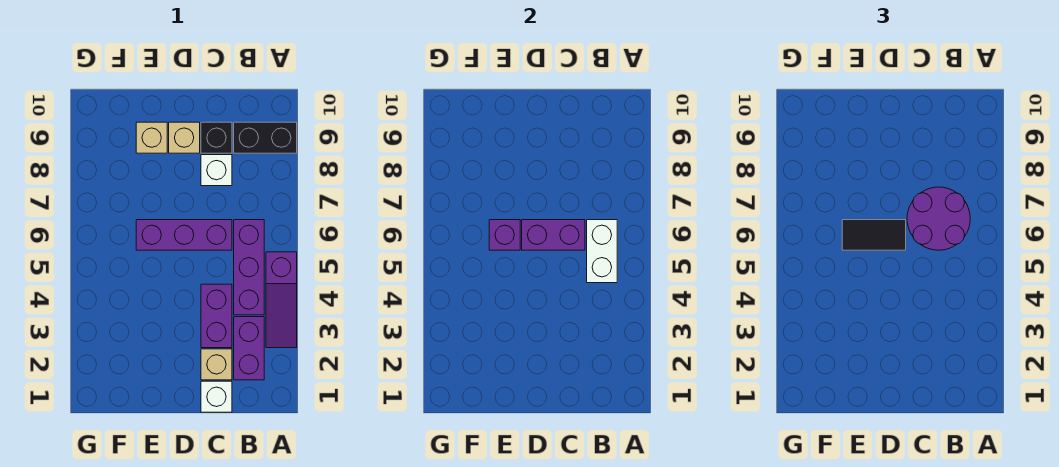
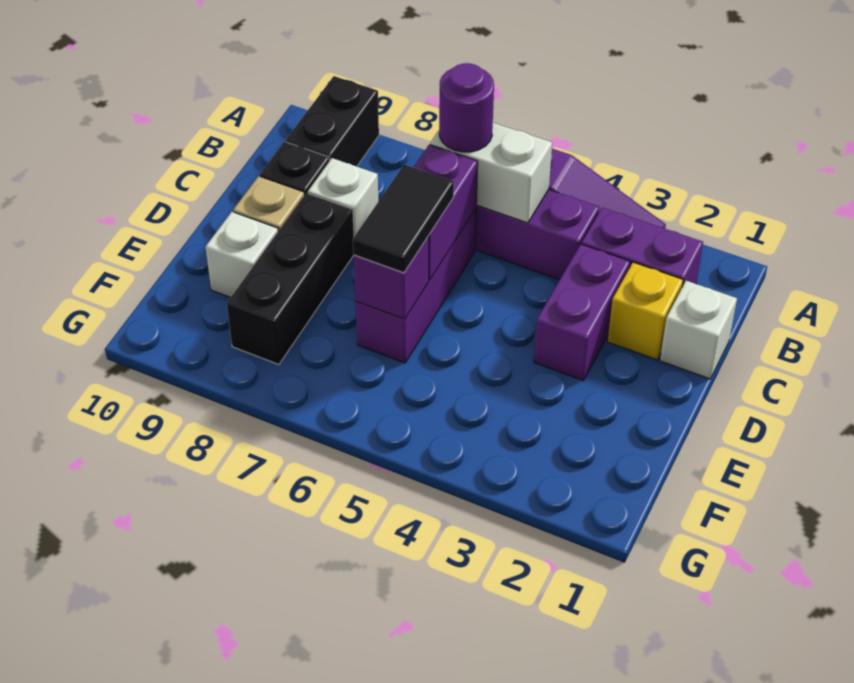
purple round brick B6:C7 level 3 -> purple round brick B6 level 3
tan brick C2 level 1 -> yellow brick C2 level 1
purple brick C3:C4 level 1 -> purple brick C3:D3 level 1
none -> black brick D8:F8 level 1
tan brick E9 level 1 -> white brick E9 level 1

